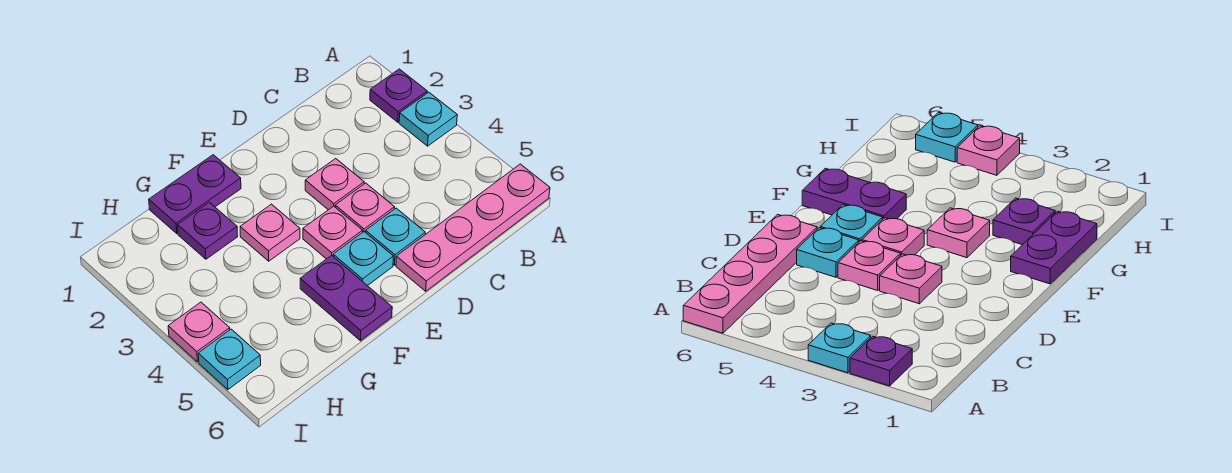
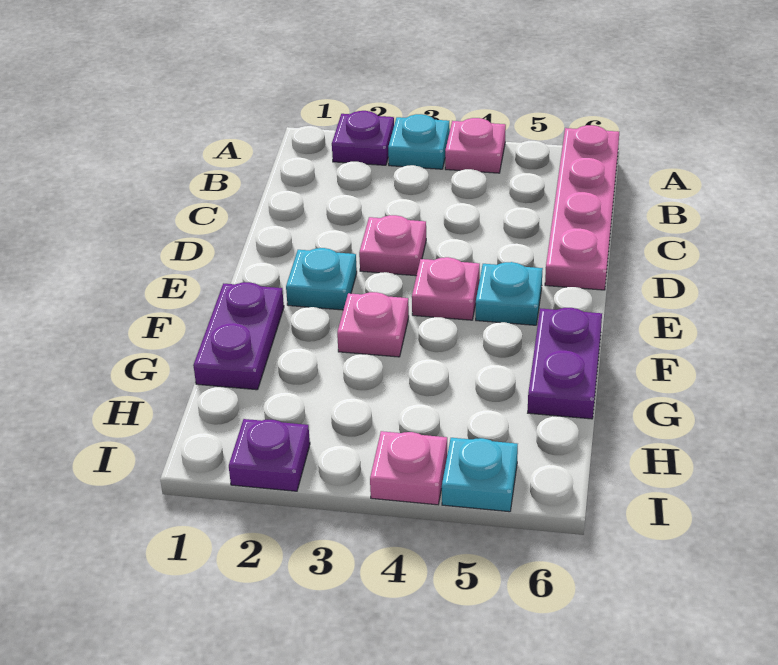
pink plate D4 level 1 -> pink plate A4 level 1
cyan plate D5 level 1 -> cyan plate E2 level 1
purple plate F5:F6 level 1 -> purple plate F6:G6 level 1
purple plate G2 level 1 -> purple plate I2 level 1

